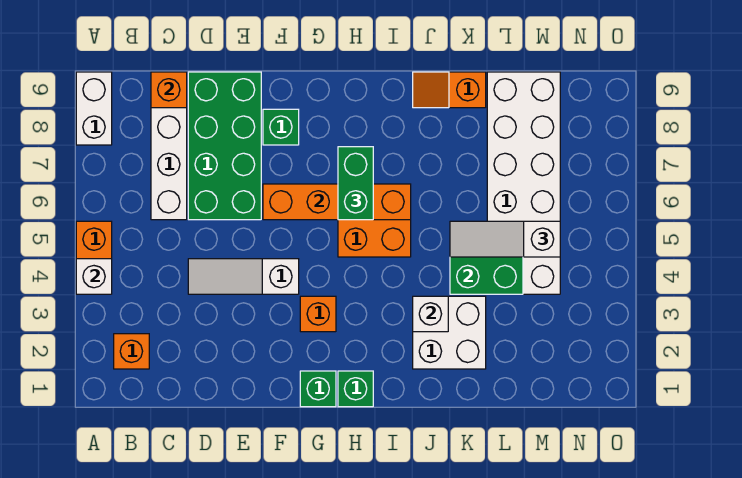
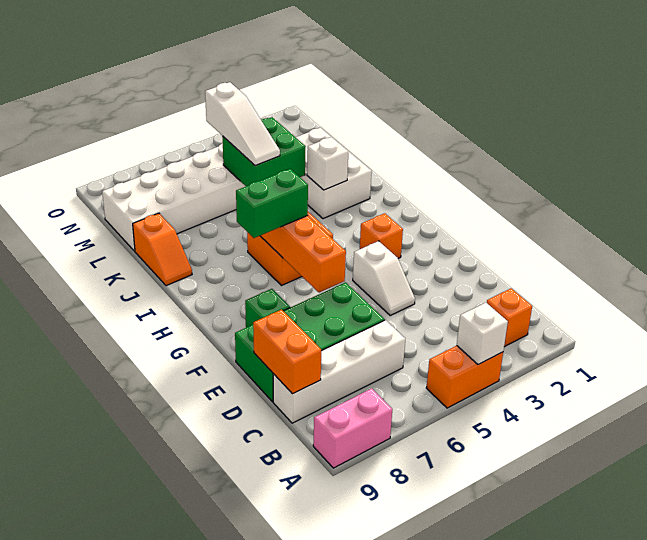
white brick A8:A9 level 1 -> pink brick A8:A9 level 1
orange brick C9 level 2 -> orange brick C9:D9 level 2
white slope D4:F4 level 1 top F -> white slope E4:F4 level 1 top F
green brick G1 level 1 -> none
green brick H1 level 1 -> none
white brick J2:K3 level 1 -> white brick J2:L3 level 1

